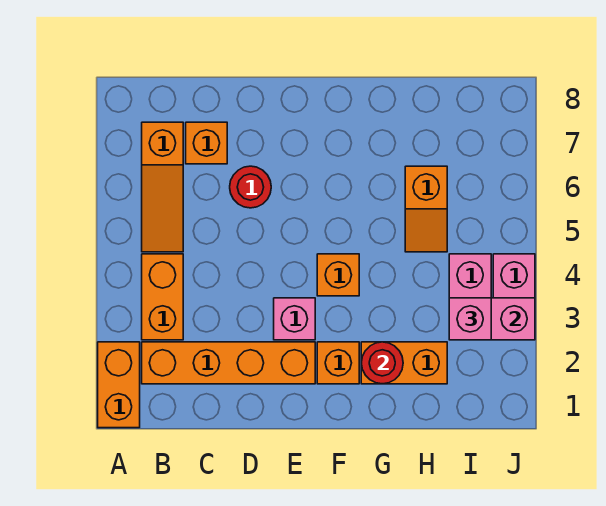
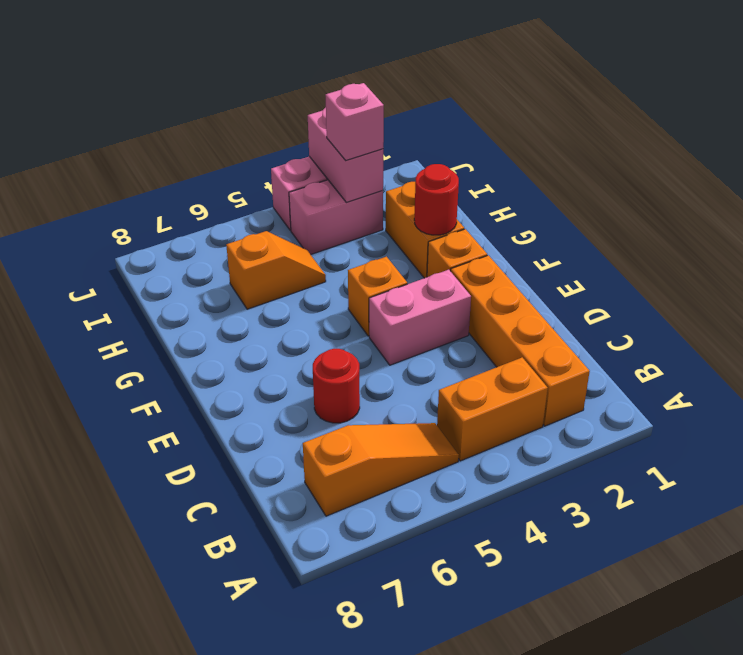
orange brick A1:A2 level 1 -> none
orange brick C7 level 1 -> none
pink brick E3 level 1 -> pink brick E3:E4 level 1

